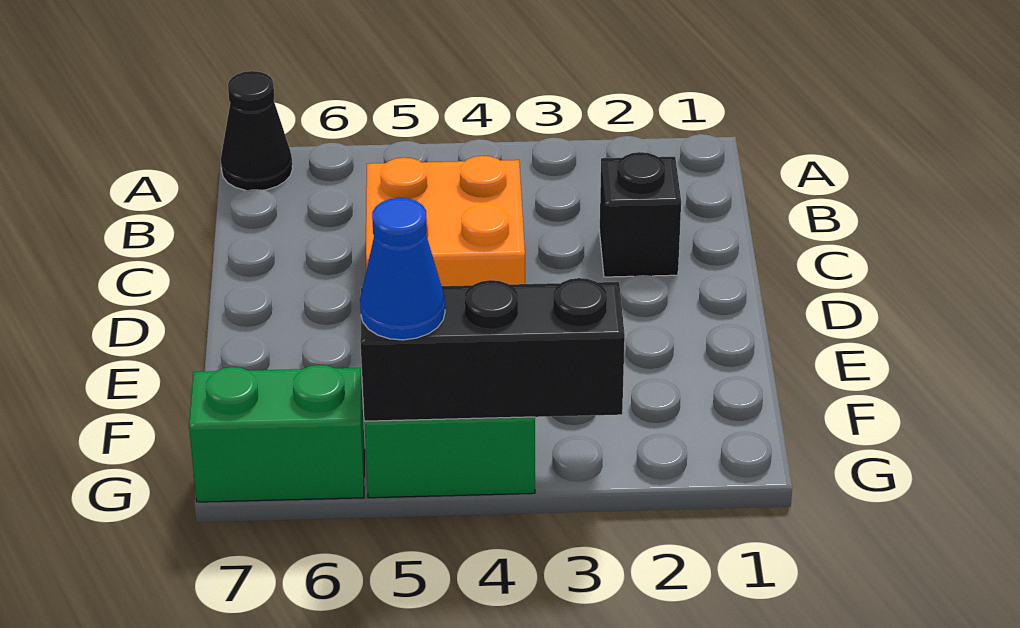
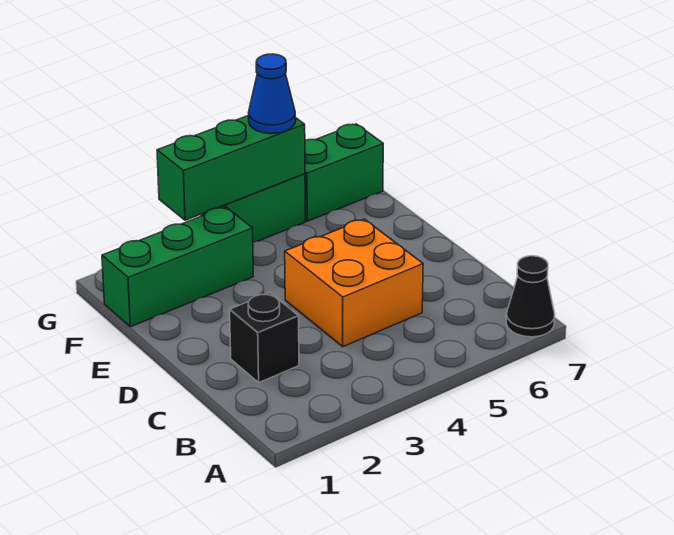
none -> green brick F1:F3 level 1
black brick G3:G5 level 2 -> green brick G3:G5 level 2

